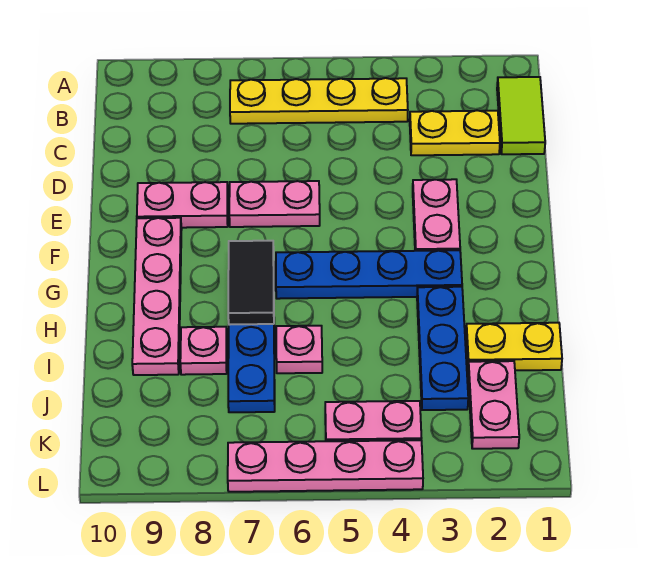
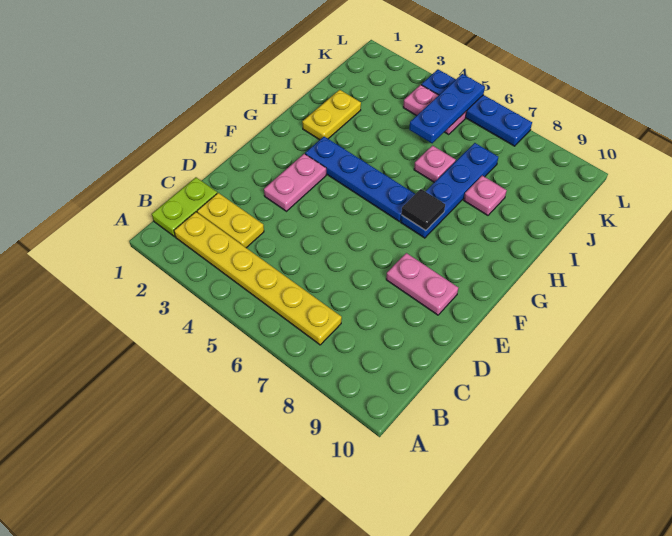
lime tile B1:C1 level 1 -> lime plate B1:C1 level 1
yellow plate B4:B7 level 1 -> yellow plate B2:B7 level 1
pink plate E6:E7 level 1 -> none
pink plate F9:I9 level 1 -> none
black tile G7:H7 level 2 -> black tile G7 level 2
blue plate H3:J3 level 1 -> blue plate J5:L5 level 2
yellow plate I1:I2 level 1 -> yellow plate H2:I2 level 1
pink plate J2:K2 level 1 -> none
pink plate L4:L7 level 1 -> blue plate L4:L7 level 1

